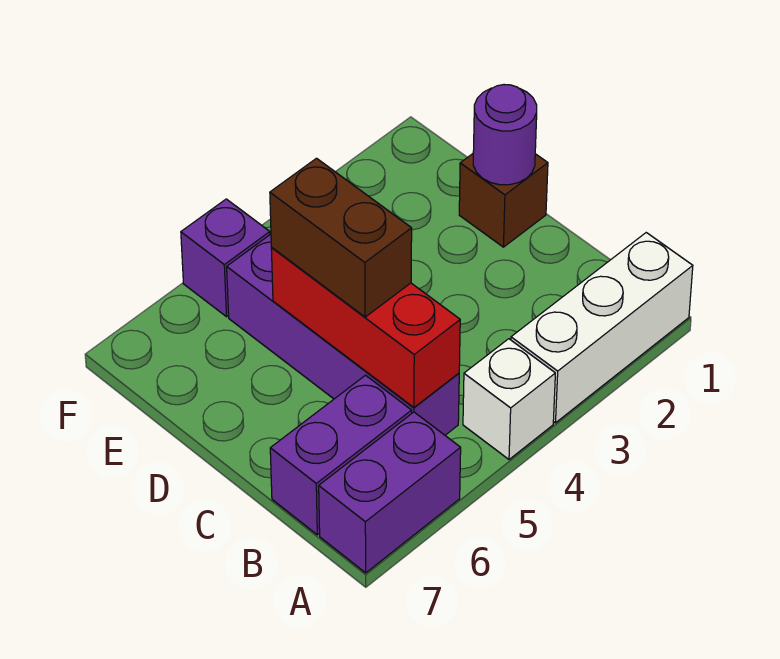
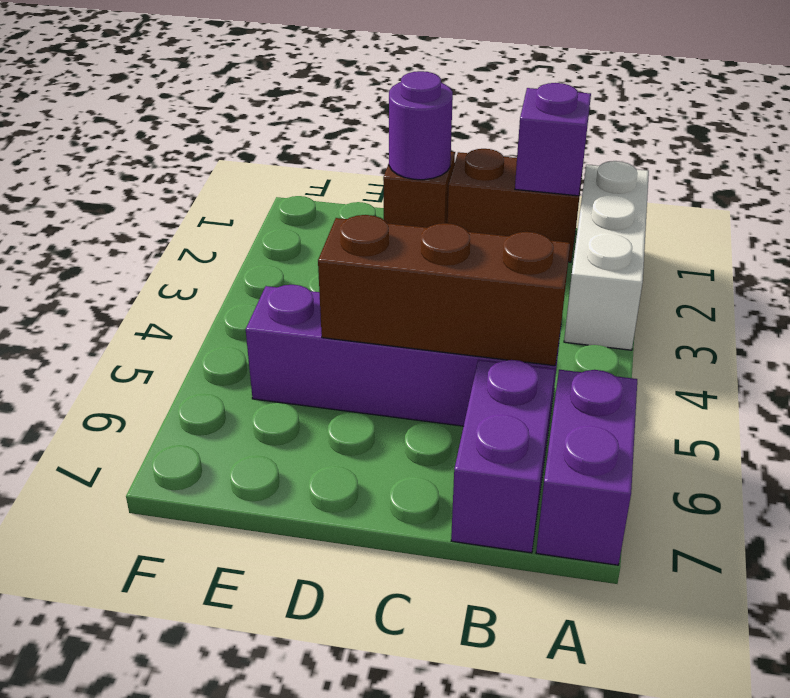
white brick A4 level 1 -> none
red brick B5:D5 level 2 -> brown brick B5:D5 level 2
brown brick C5:D5 level 3 -> brown brick B1:C1 level 1
purple brick F5 level 1 -> purple brick B1 level 2

